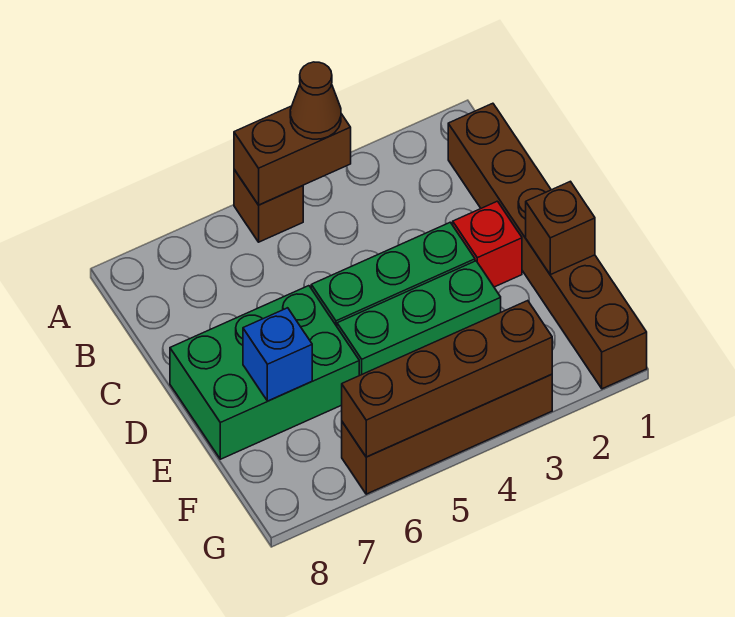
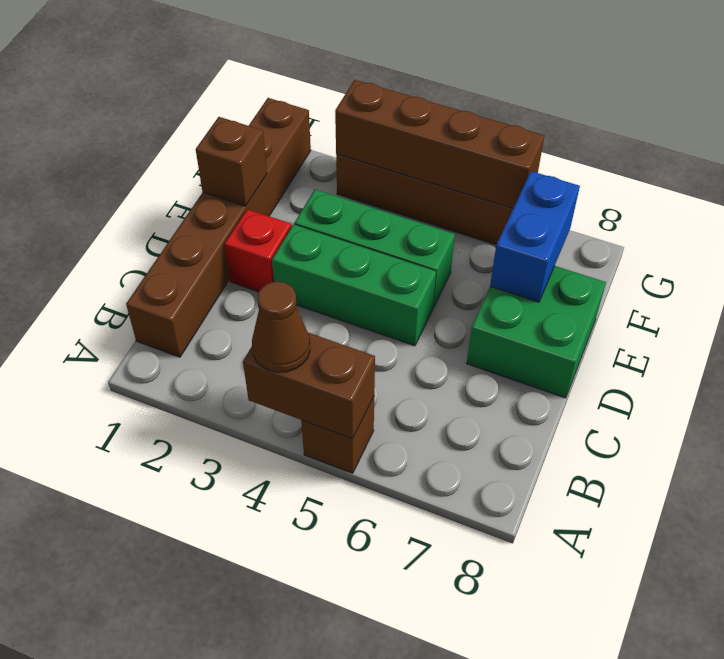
green brick D6:E8 level 1 -> green brick D7:E8 level 1
blue brick E7 level 2 -> blue brick E7:F7 level 2

